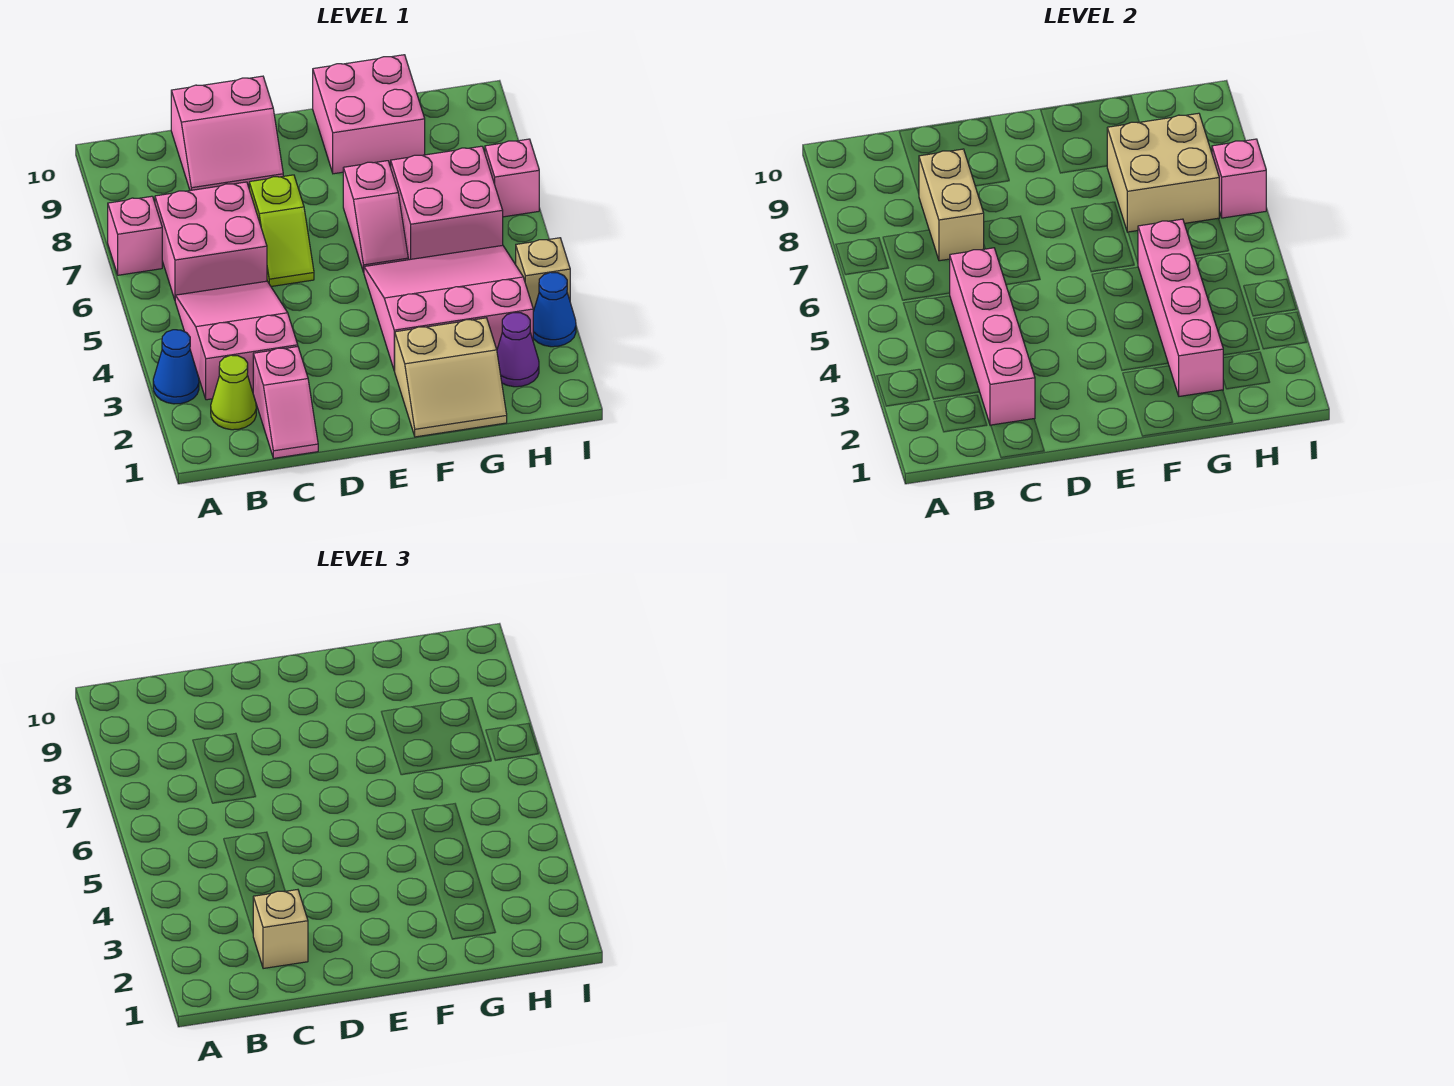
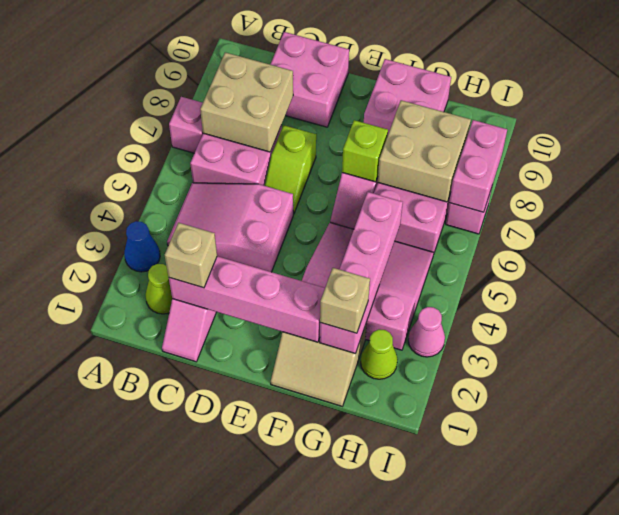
pink slope B3:C5 level 1 top 3 -> pink slope B4:D5 level 1 top D
pink brick C2:C5 level 2 -> pink brick C2:F2 level 2
tan brick C7:C8 level 2 -> tan brick B7:C8 level 2
pink slope C9:D10 level 1 top 10 -> pink brick C9:D10 level 1
none -> lime brick F7 level 2
purple cone H2 level 1 -> lime cone H2 level 1
blue cone I3 level 1 -> pink cone I3 level 1
tan brick I4 level 1 -> tan brick G2 level 3
pink brick I7 level 2 -> pink brick I7:I8 level 2

